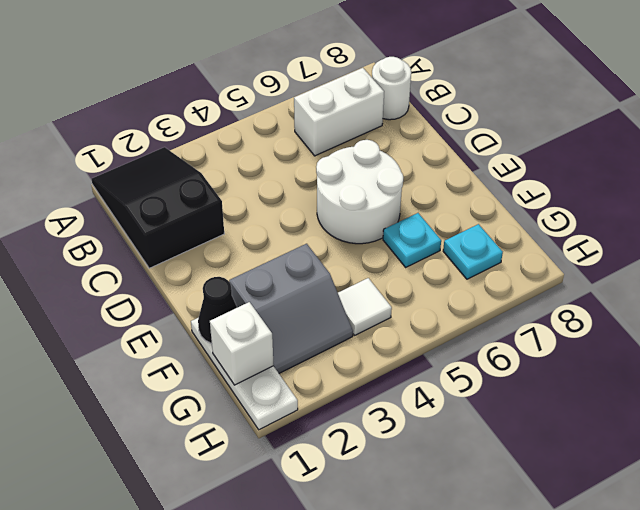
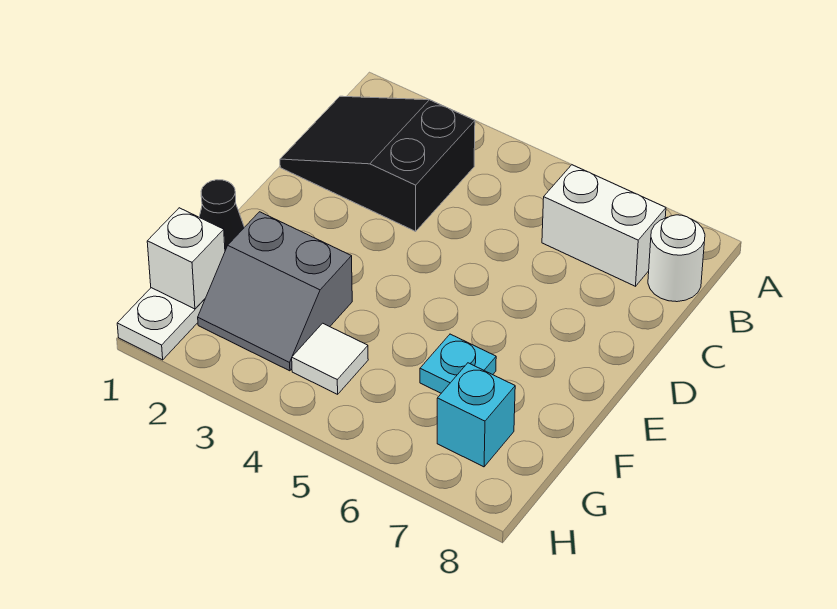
black slope A1:C2 level 1 top C -> black slope B1:C3 level 1 top 3
white round brick D5:E6 level 1 -> none
cyan plate G7 level 1 -> cyan brick G7 level 1

